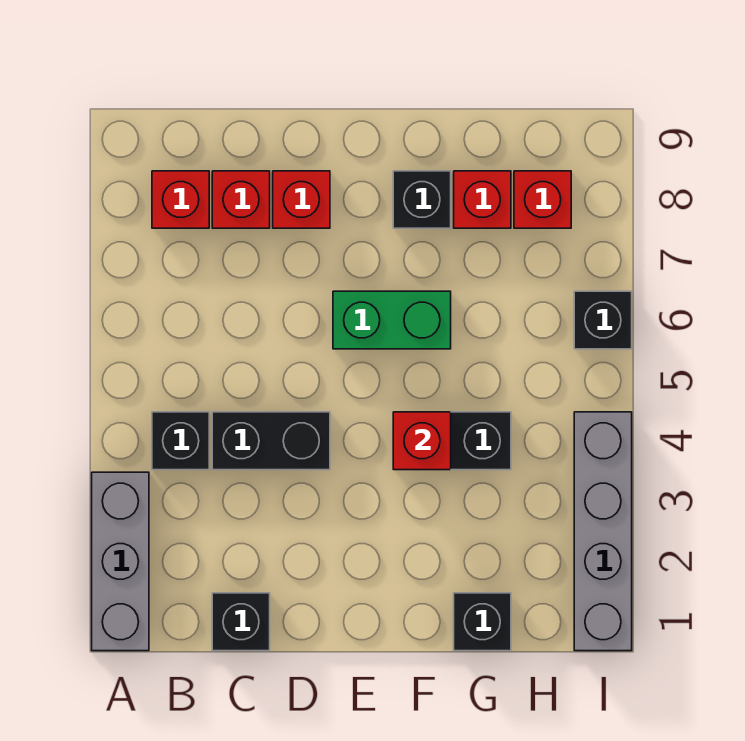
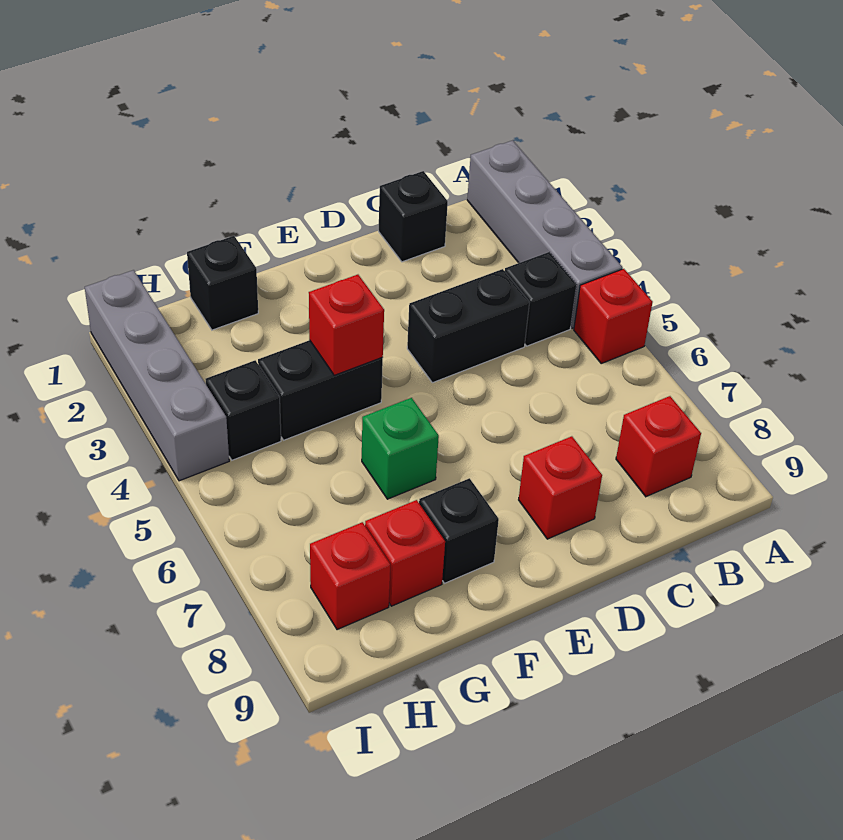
grey brick A1:A3 level 1 -> grey brick A1:A4 level 1
red brick C8 level 1 -> red brick A5 level 1
green brick E6:F6 level 1 -> green brick F6 level 1
black brick I6 level 1 -> black brick H4 level 1

